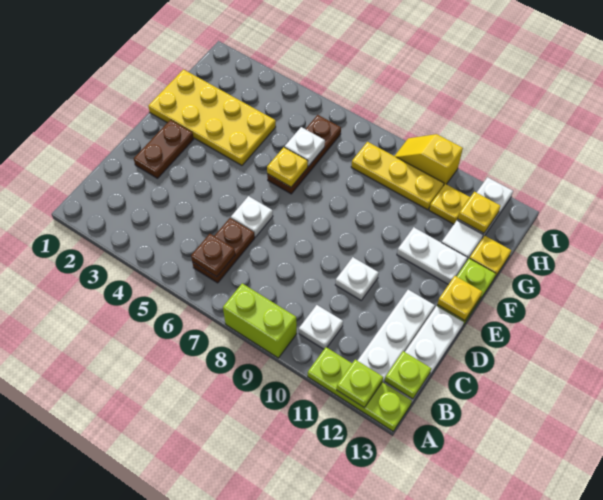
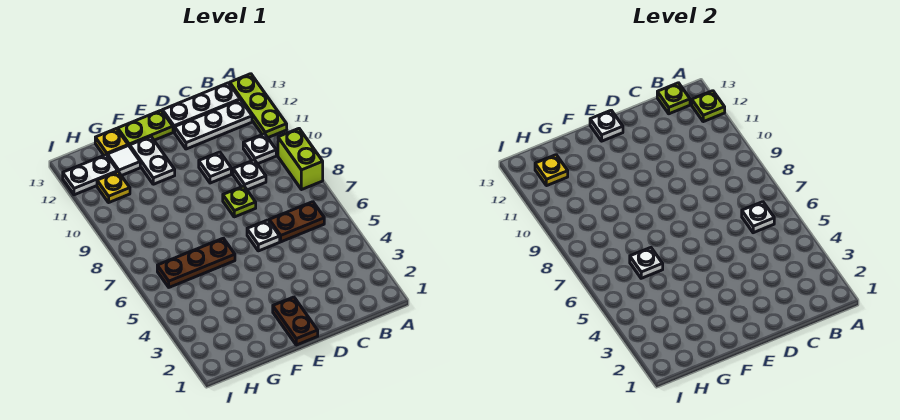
brown plate B6 level 2 -> white plate B6 level 2
none -> white plate C9 level 1
brown plate D2:E2 level 1 -> brown plate E1:E2 level 1
none -> lime plate D8 level 1
yellow plate E13 level 2 -> white plate E13 level 2
yellow plate F1:G4 level 1 -> none
yellow plate F6 level 2 -> none
yellow plate H8:H10 level 1 -> none
yellow slope I9:I10 level 1 top 10 -> none

